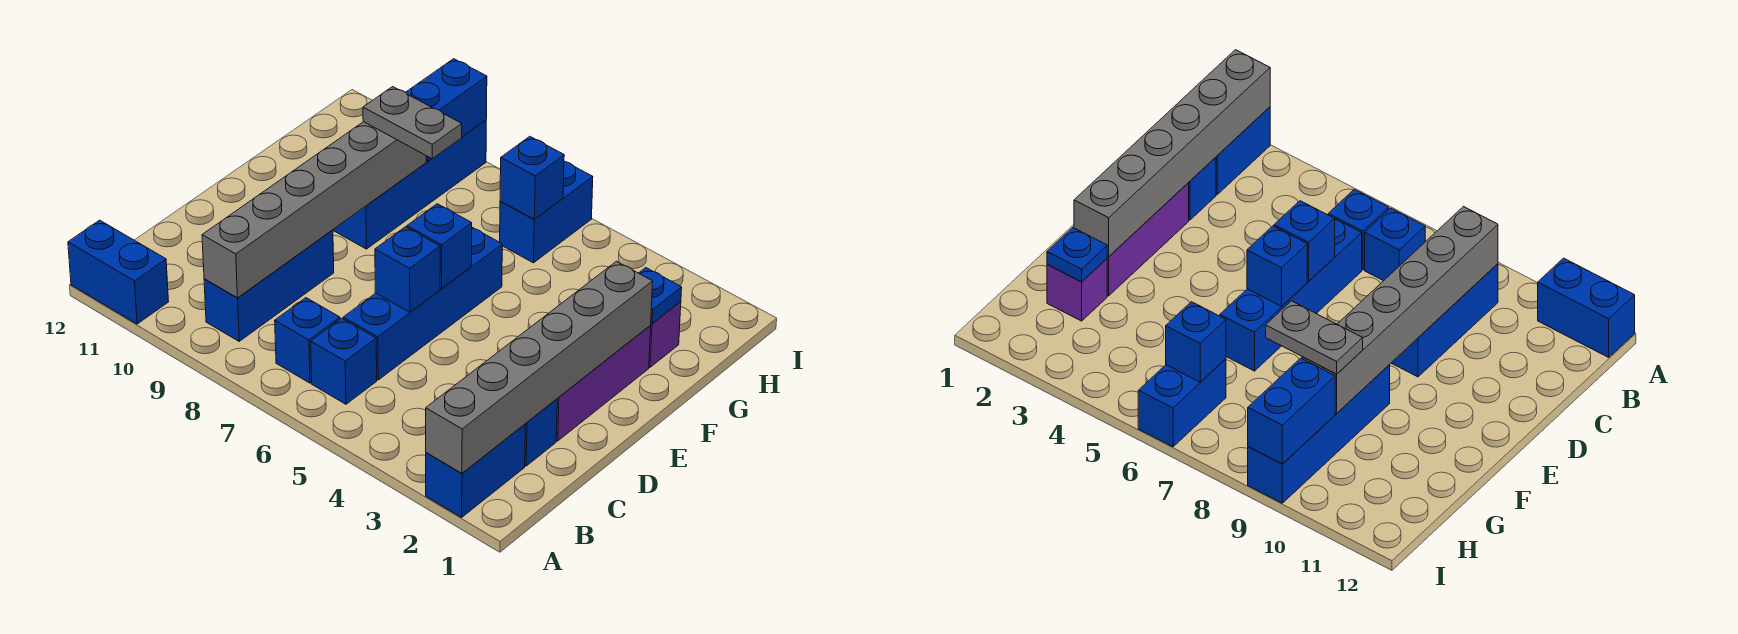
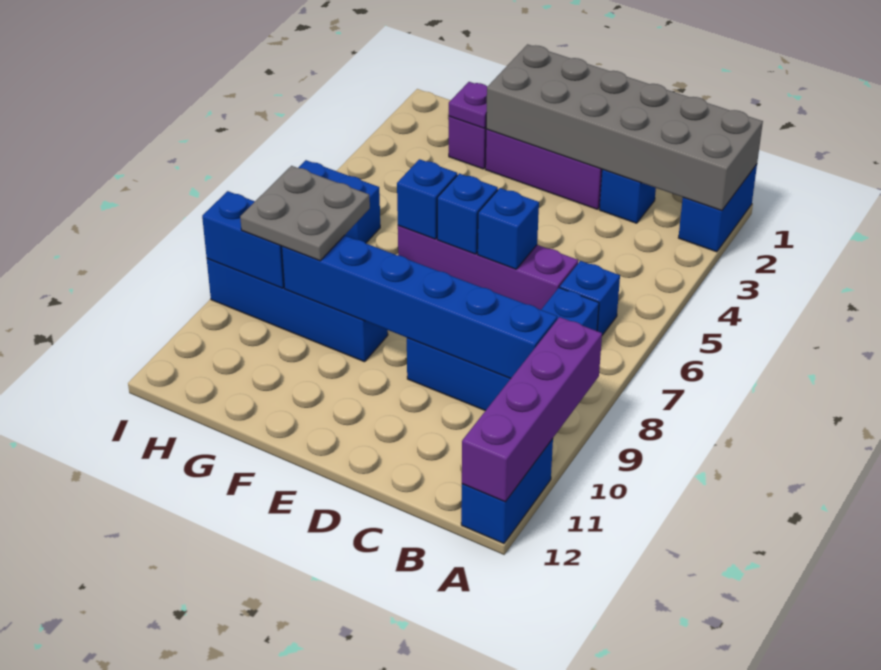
blue brick A2:B2 level 1 -> blue brick A1:A2 level 1
grey brick A2:F2 level 2 -> grey brick A1:F2 level 2
none -> purple brick A9:A12 level 2
grey brick B9:G9 level 2 -> blue brick B9:G9 level 2
blue brick C6:F6 level 1 -> purple brick C6:F6 level 1
blue plate G2 level 2 -> purple plate G2 level 2
grey plate G8:G9 level 3 -> grey plate G8:H9 level 3
blue brick H6 level 2 -> blue brick F6 level 2

